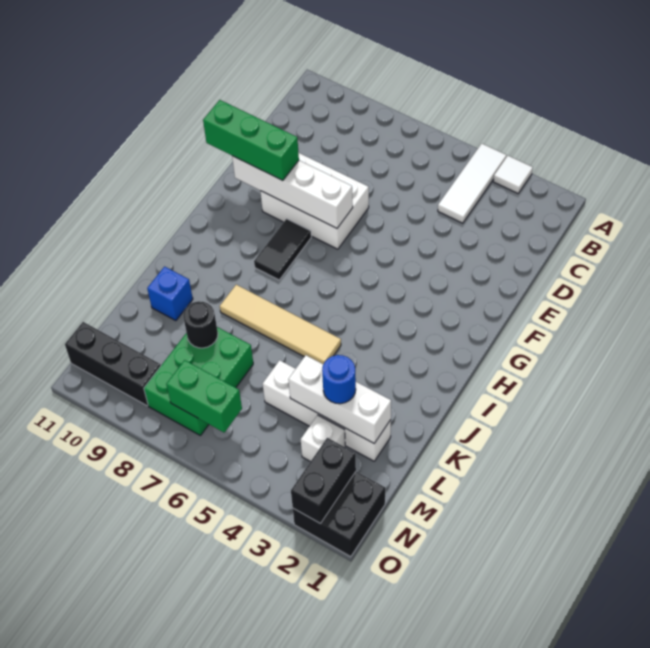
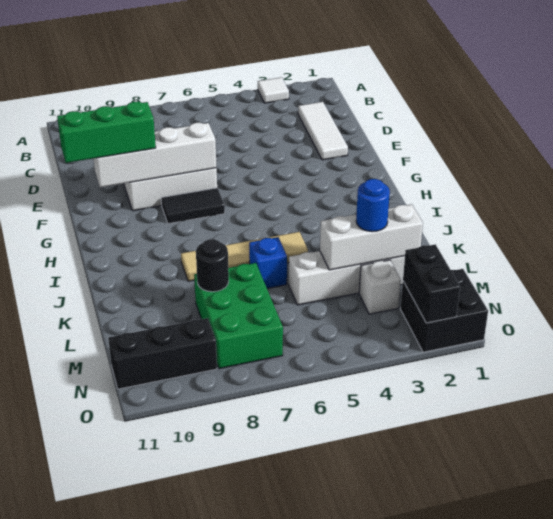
white tile A4:C4 level 1 -> white tile C2:E2 level 1
black tile G8:H8 level 1 -> black tile G7:G8 level 1
blue brick K10 level 1 -> blue brick K6 level 1
green brick N6:N7 level 2 -> none

